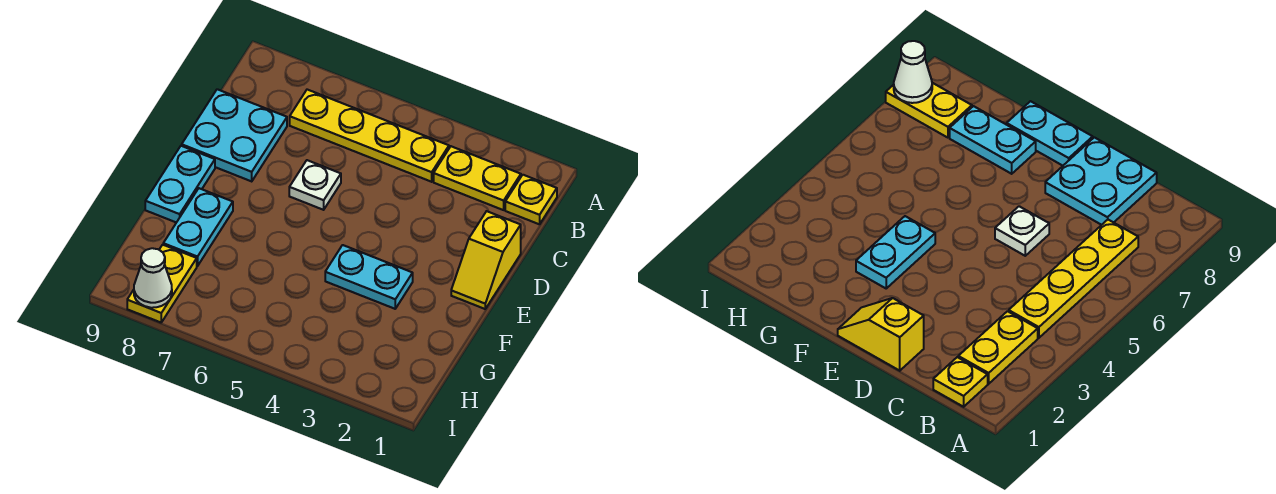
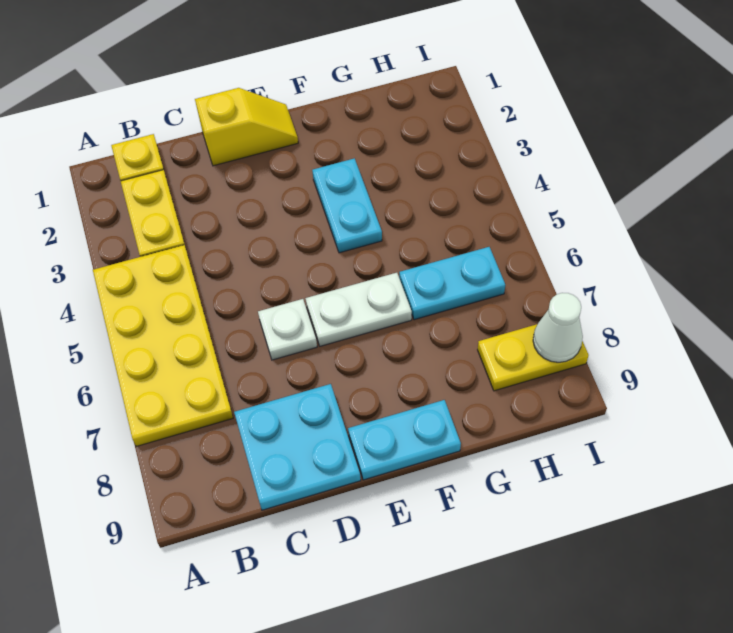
yellow plate B4:B7 level 1 -> yellow plate A4:B7 level 1
none -> white plate E6:F6 level 1
cyan plate F8:G8 level 1 -> cyan plate G6:H6 level 1

